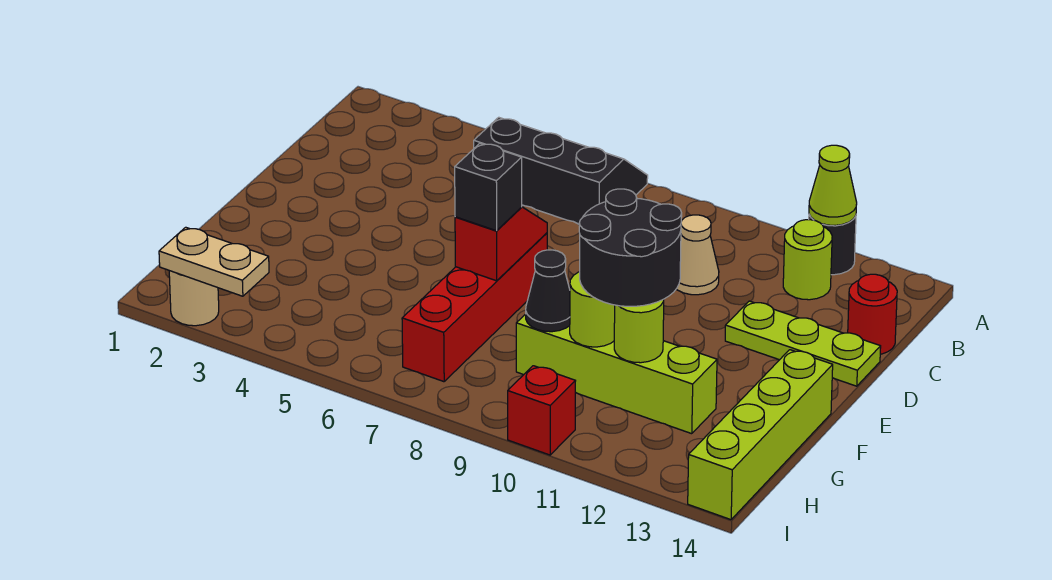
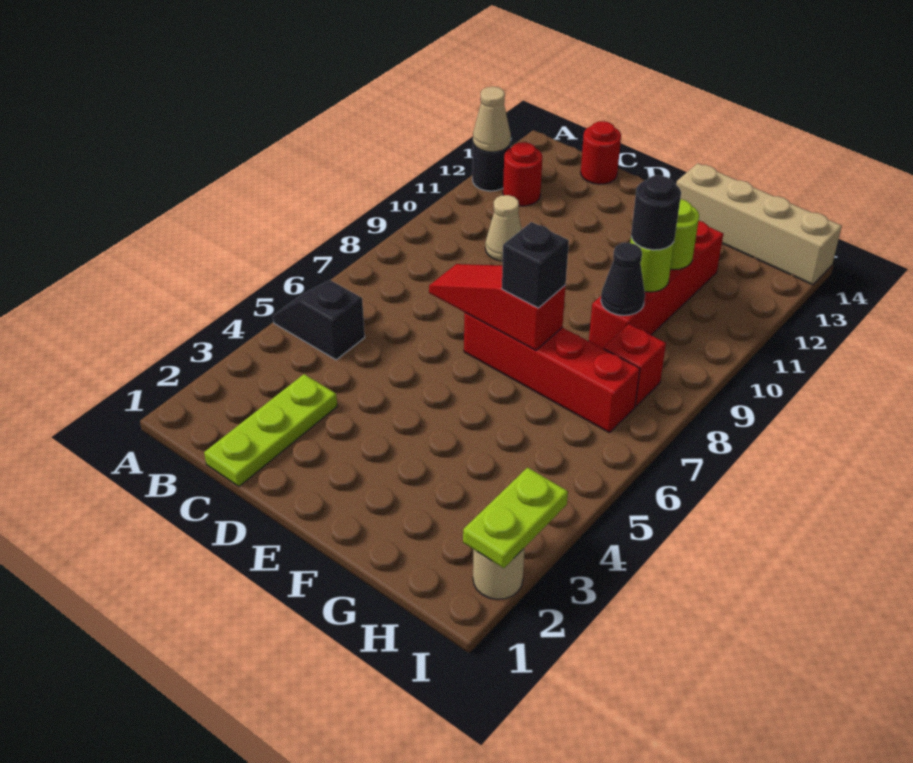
black slope A5:B7 level 1 top B -> black slope A5:B5 level 1 top B
lime cone A12 level 2 -> tan cone A12 level 2
lime round brick B12 level 1 -> red round brick B12 level 1
lime plate D12:D14 level 1 -> lime plate C1:C3 level 1
red slope E7:F7 level 2 top F -> red slope D7:F7 level 2 top F
black round brick F10:G11 level 3 -> black round brick G10 level 3
lime brick F14:I14 level 1 -> tan brick F14:I14 level 1
lime brick G9:G12 level 1 -> red brick G9:G12 level 1
tan plate I2:I3 level 2 -> lime plate I2:I3 level 2
red brick I10 level 1 -> red brick H8 level 1

